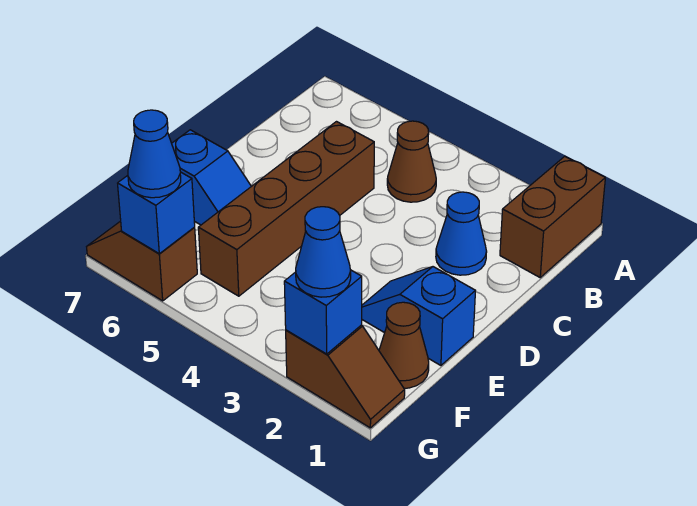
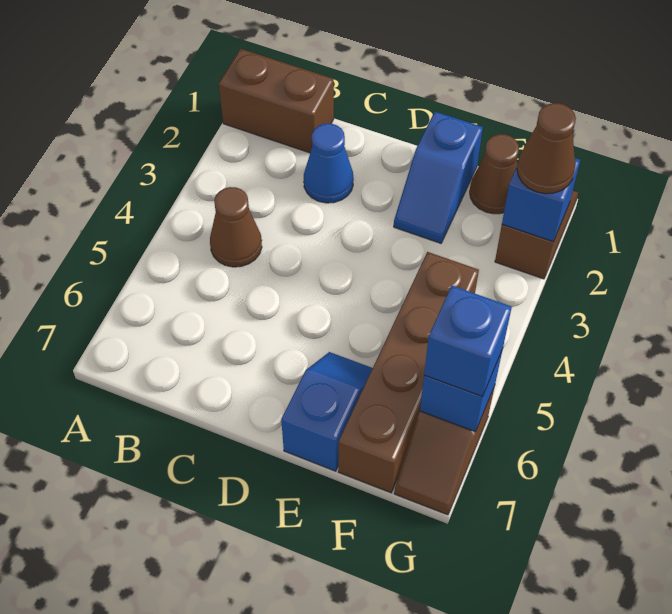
brown brick C5:F5 level 1 -> brown brick F4:F7 level 1
blue cone G2 level 3 -> brown cone G2 level 3
blue cone G6 level 3 -> blue brick G6 level 3

